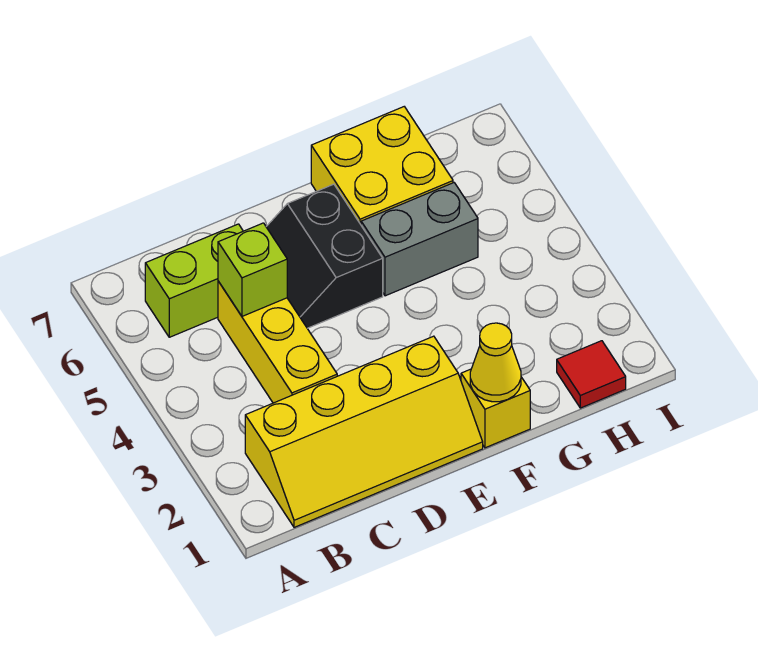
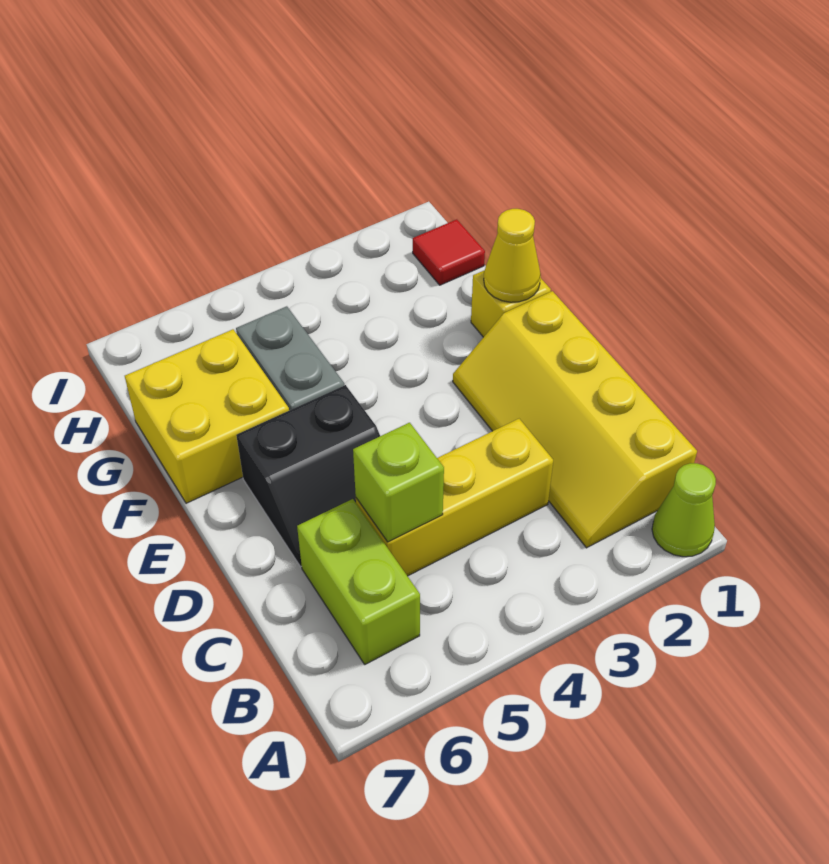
none -> lime cone A1 level 1
yellow slope B1:E2 level 1 top 2 -> yellow slope B1:E2 level 1 top 1

